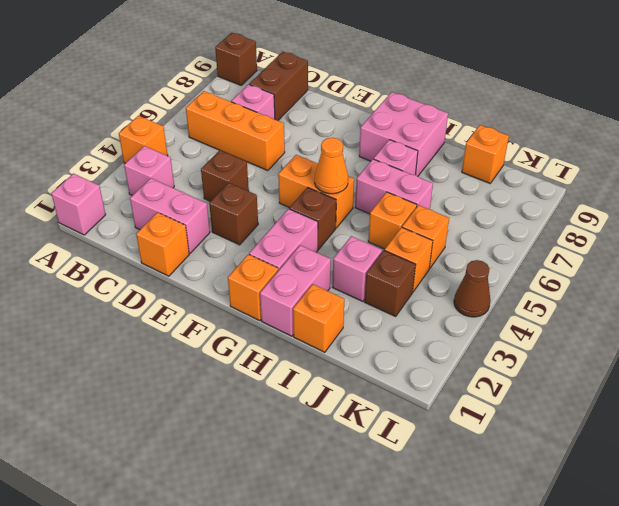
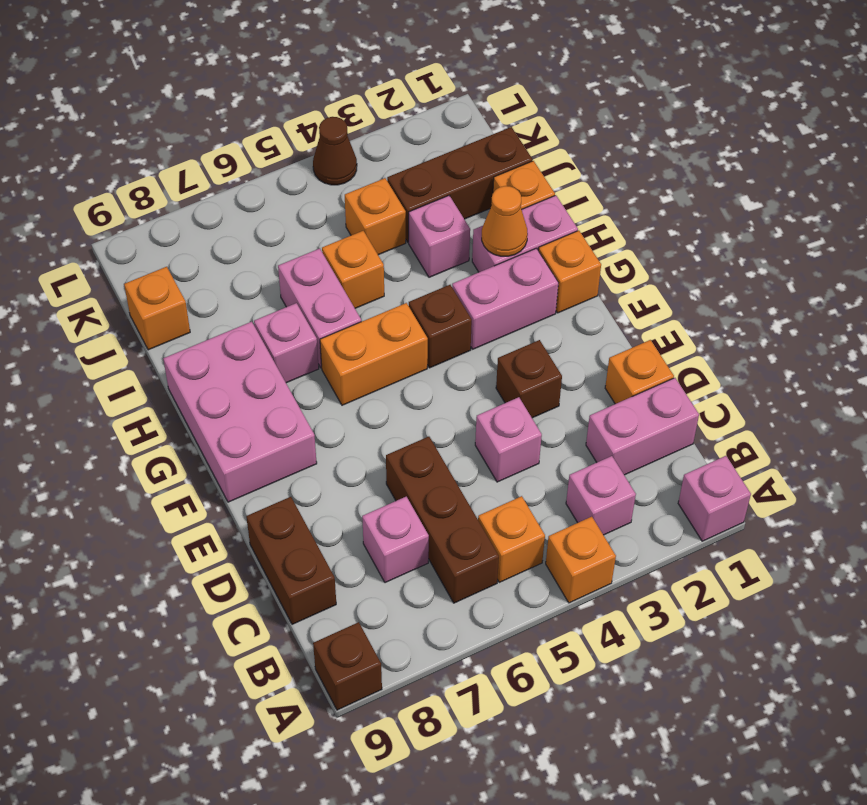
orange brick B6:D6 level 1 -> brown brick B6:D6 level 1
pink brick C2:D2 level 1 -> pink brick C1:C2 level 1
brown brick C8:C9 level 1 -> brown brick C9:D9 level 1
brown brick D4 level 1 -> pink brick D4 level 1
orange brick F5:G5 level 1 -> orange brick G5:G6 level 1
orange cone G5 level 2 -> orange cone H2 level 2
pink brick G8:H9 level 1 -> pink brick F8:H9 level 1
brown brick J3 level 1 -> brown brick J1:J3 level 1
orange brick J5 level 1 -> orange brick B5 level 1

